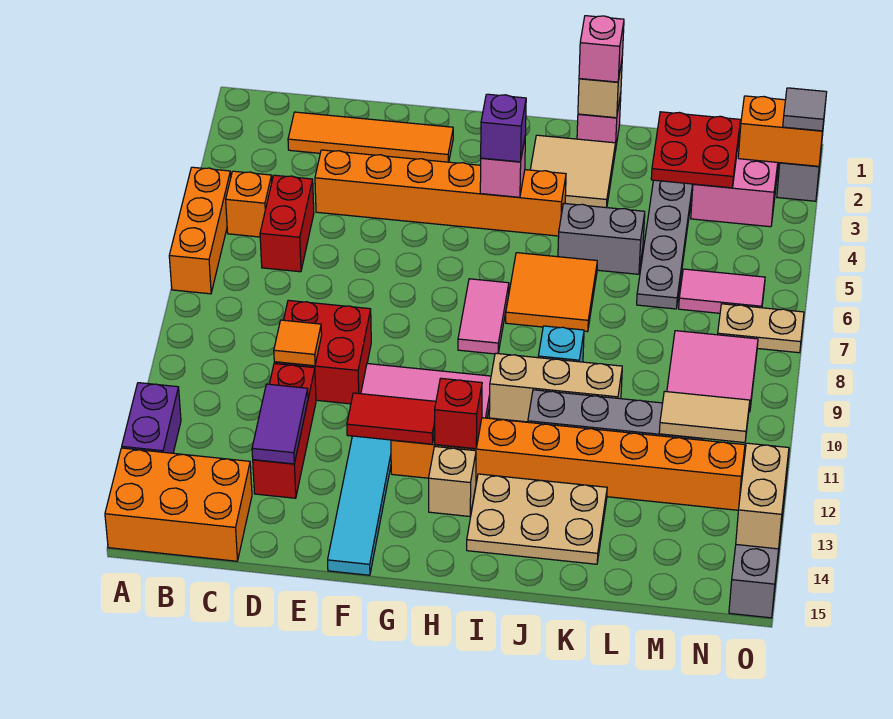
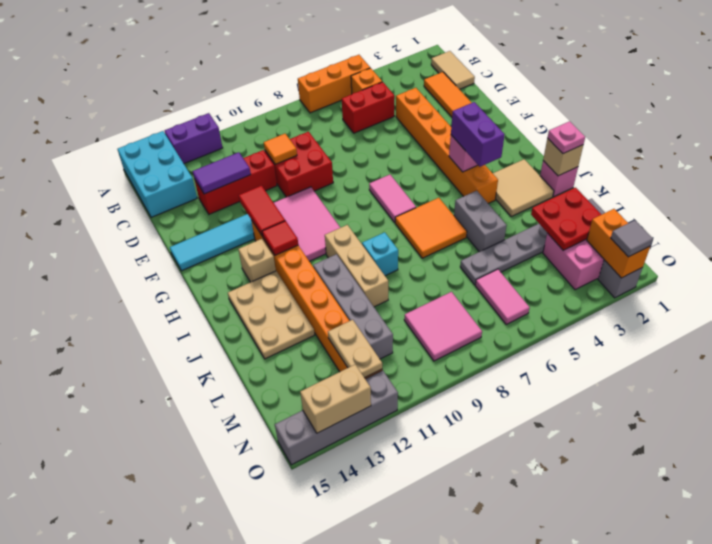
orange brick A14:C15 level 1 -> cyan brick A14:C15 level 1
purple brick H4 level 3 -> purple brick H4:I4 level 3
pink tile H7:H8 level 1 -> pink tile G7:H7 level 1
red brick H12 level 2 -> red tile H12 level 2
pink brick J1 level 3 -> pink plate J1 level 3
tan tile M11:N11 level 2 -> tan tile B1:C1 level 1
tan plate N7:O7 level 1 -> tan plate M12:N12 level 2

